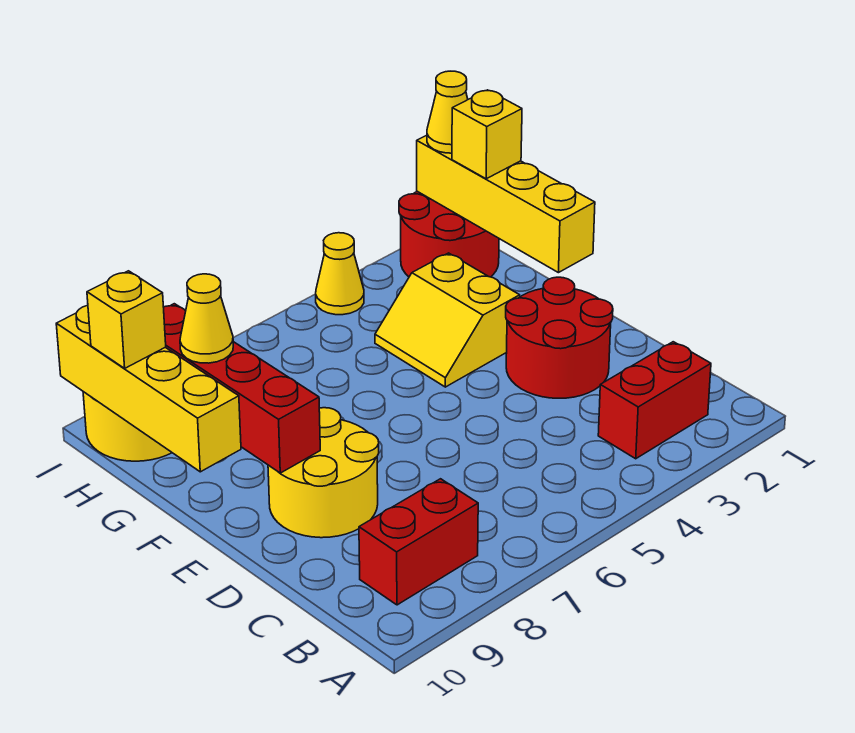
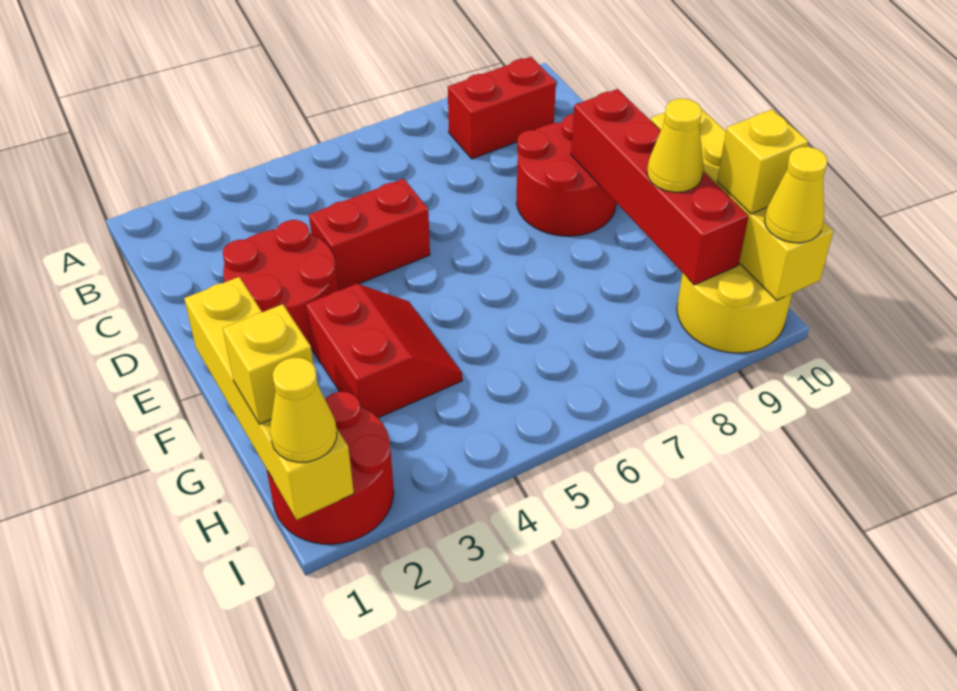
red brick B2:B3 level 1 -> red brick D4:D5 level 1
yellow round brick D8:E9 level 1 -> red round brick D8:E9 level 1
yellow slope F3:G4 level 1 top 3 -> red slope F3:G4 level 1 top 3
yellow cone I4 level 1 -> yellow cone I10 level 3

